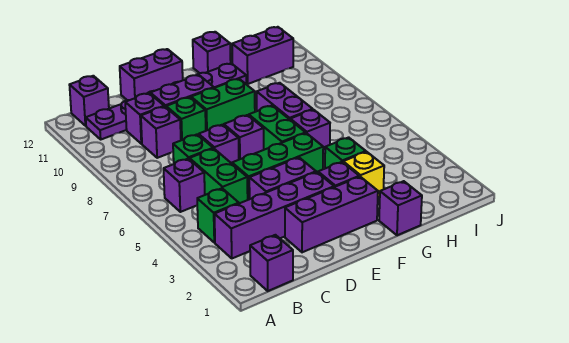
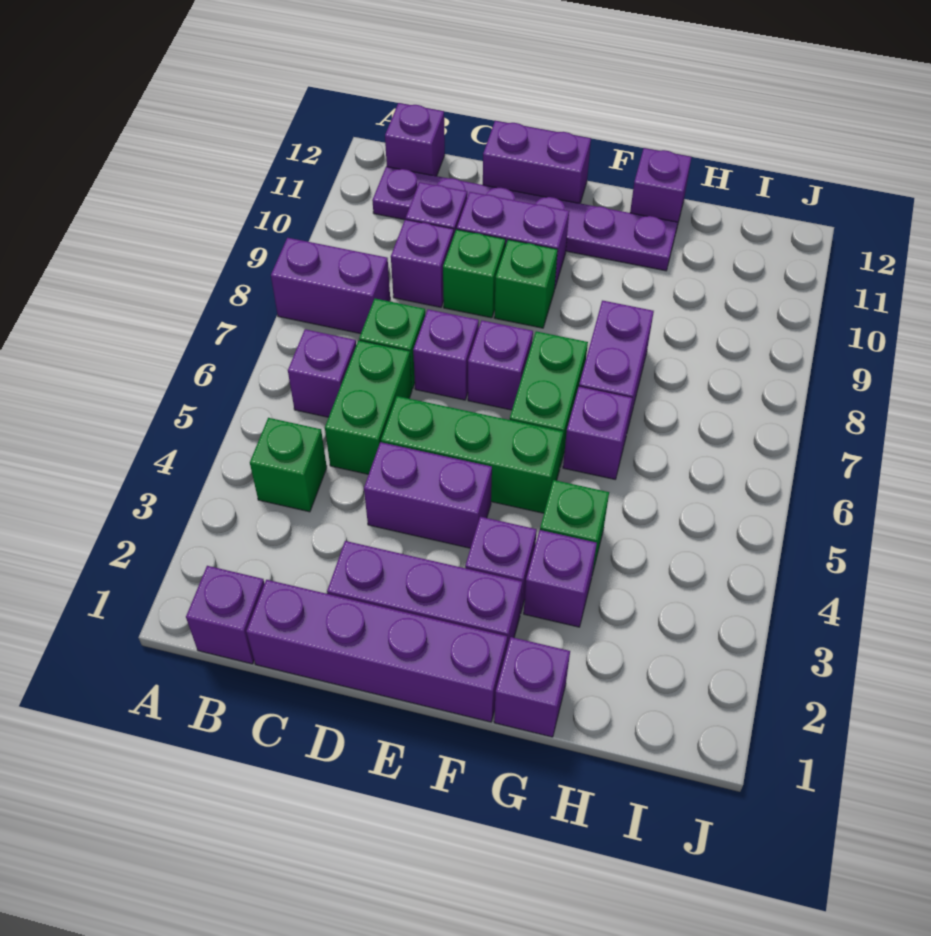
purple brick B3:E3 level 1 -> purple brick C1:F1 level 1
green brick E9:F9 level 1 -> green brick E9 level 1
yellow brick G3 level 1 -> purple brick G3 level 1
purple brick H11:I11 level 1 -> purple brick A8:B8 level 1

